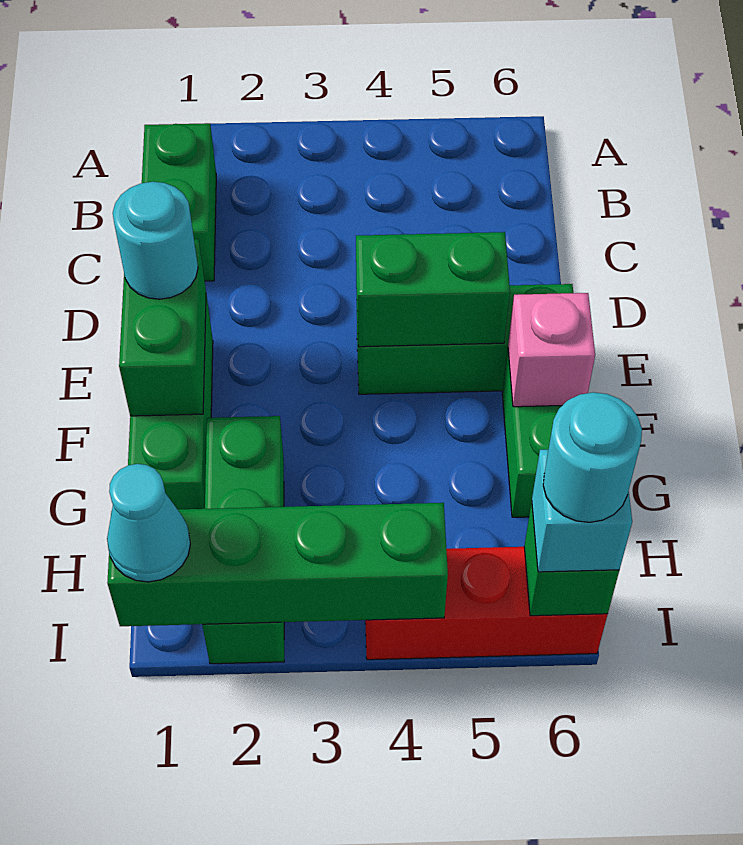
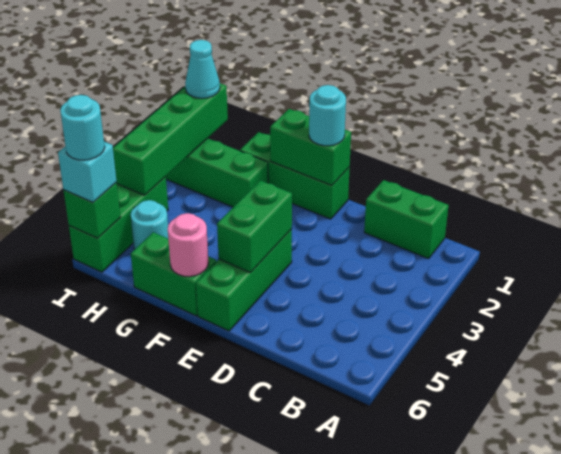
pink brick F6 level 2 -> pink round brick F6 level 2
none -> cyan round brick H5 level 1
red brick I4:I6 level 1 -> green brick I4:I6 level 1

